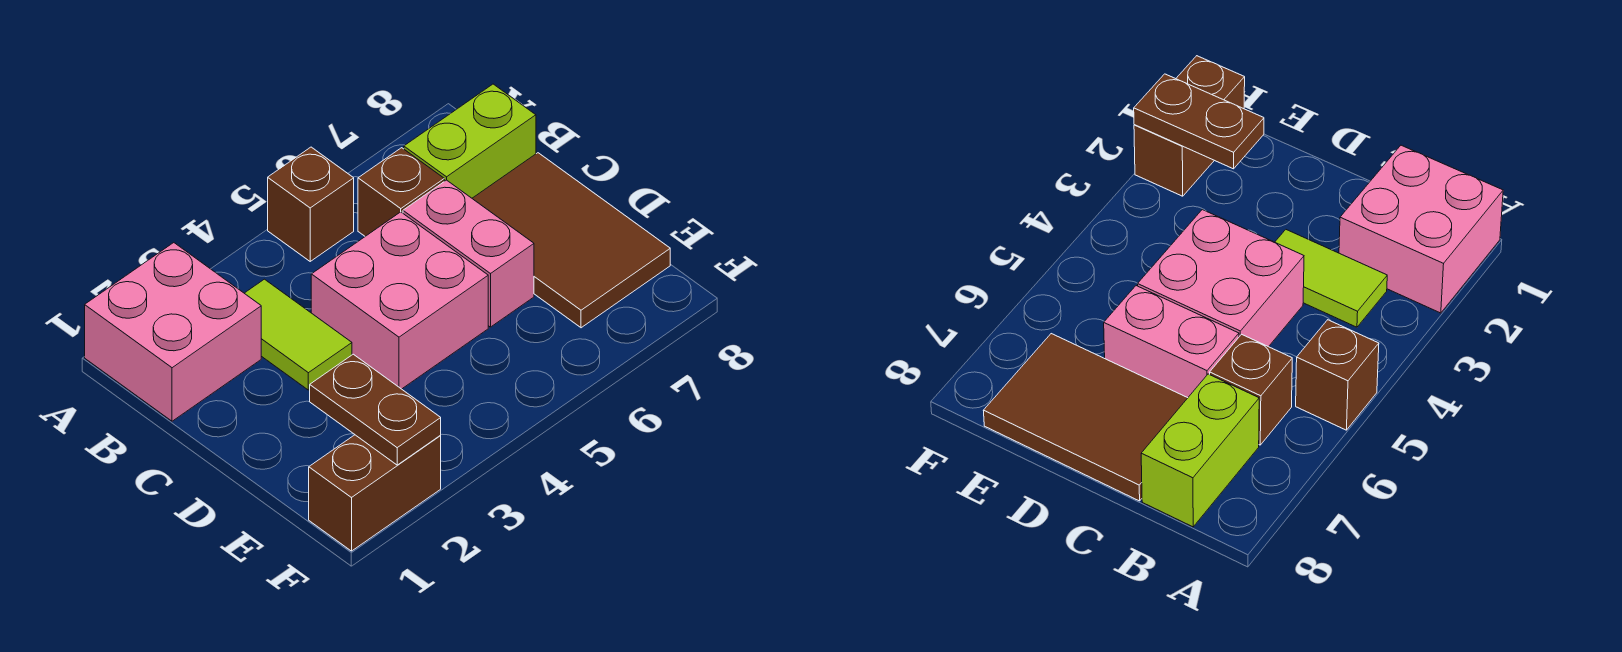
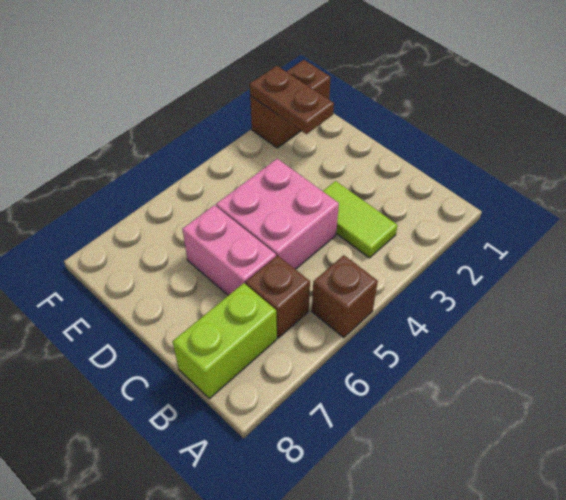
pink brick A1:B2 level 1 -> none
brown tile C7:E8 level 1 -> none

